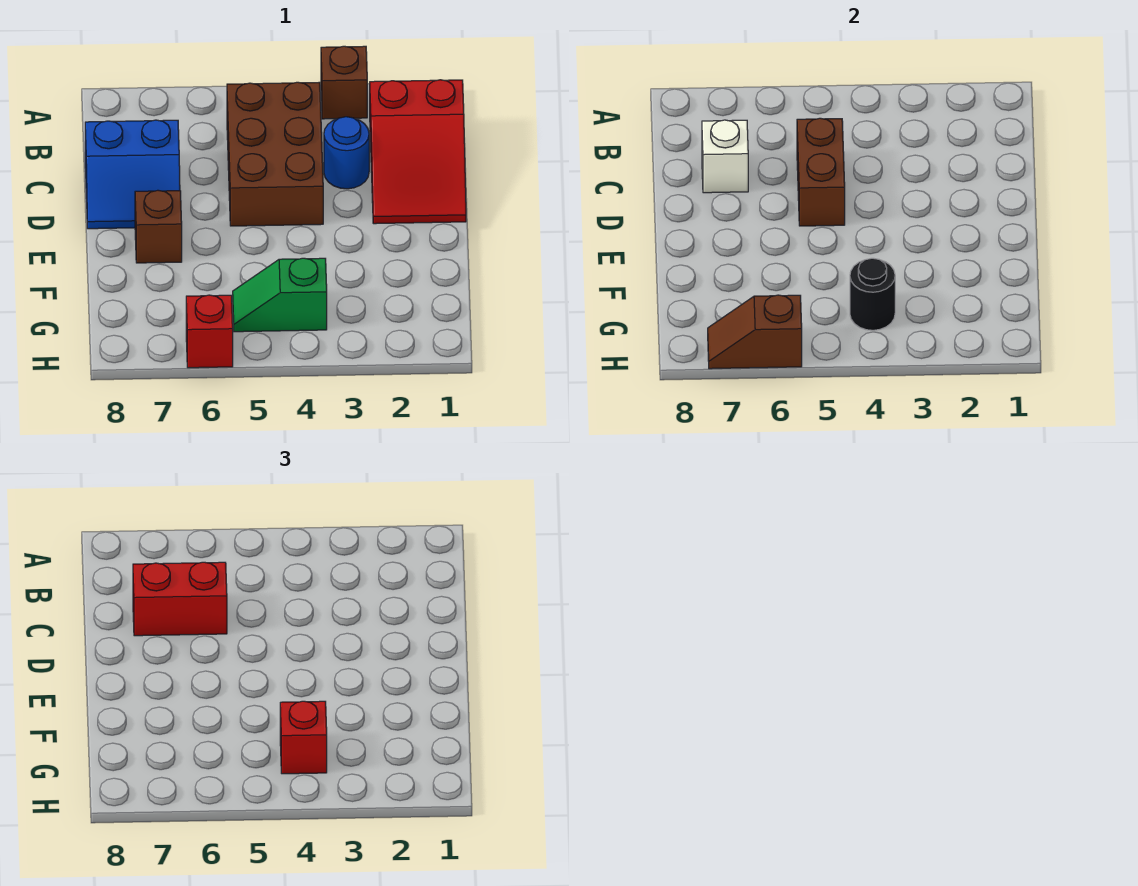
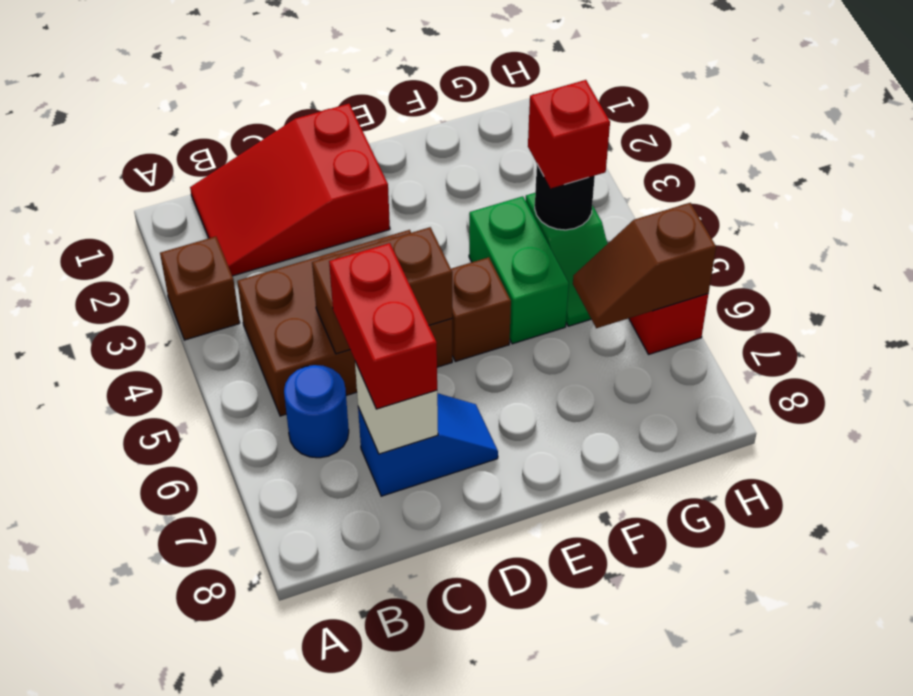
red slope B1:D2 level 1 top B -> red slope B1:D2 level 1 top D
blue round brick C3 level 1 -> blue round brick B6 level 1
blue slope C7:D8 level 1 top C -> blue slope C7:D7 level 1 top C
brown brick E7 level 1 -> brown brick E5 level 1
none -> green brick F4:F5 level 1
brown slope H6:H7 level 2 top 6 -> brown slope G6:H6 level 2 top H

